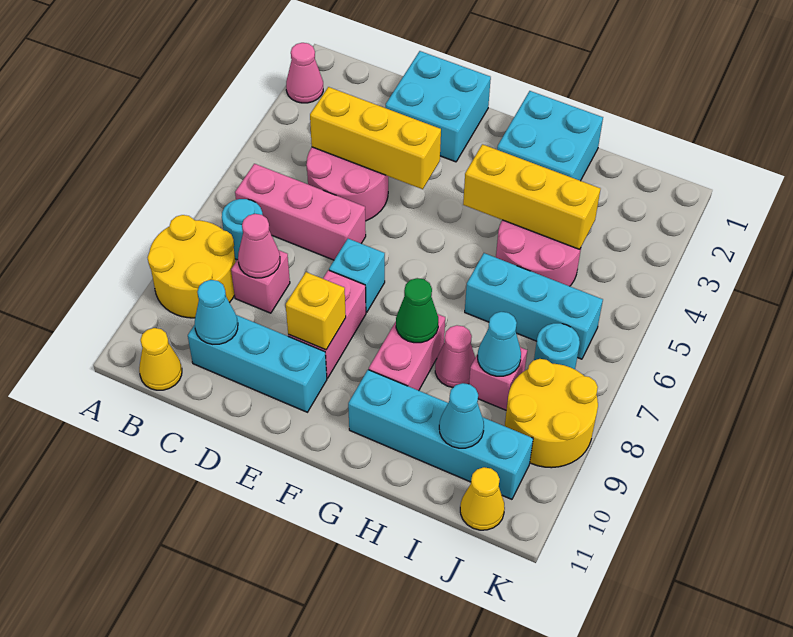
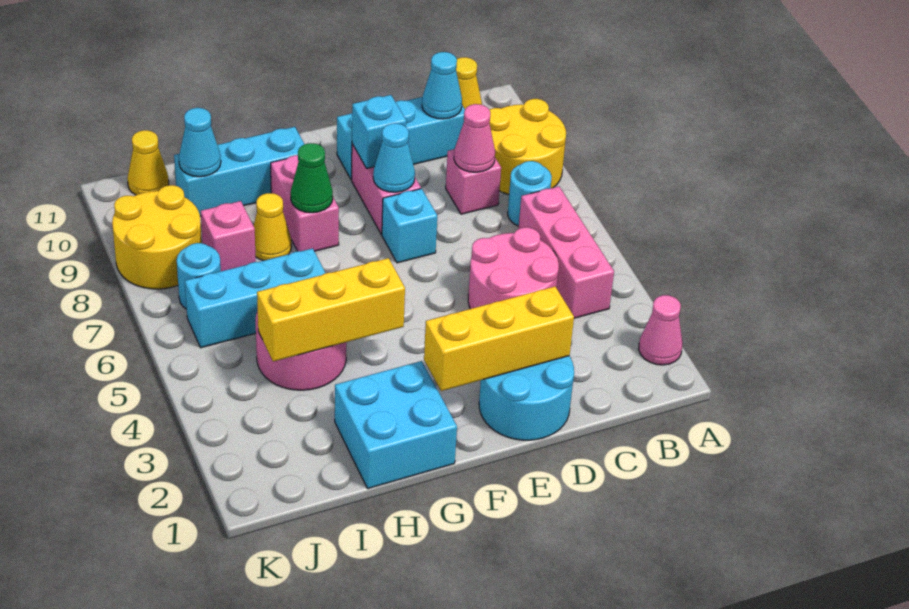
pink brick B6:D6 level 1 -> pink brick B4:B6 level 1
yellow brick C4:E4 level 2 -> yellow brick D2:F2 level 2
cyan brick D1:E2 level 1 -> cyan round brick D1:E2 level 1
yellow brick E9 level 2 -> cyan brick E9 level 2
cyan brick G10:J10 level 1 -> cyan brick G10:I10 level 1
pink cone H8 level 1 -> yellow cone H8 level 1
cyan cone I8 level 2 -> cyan cone E8 level 2

